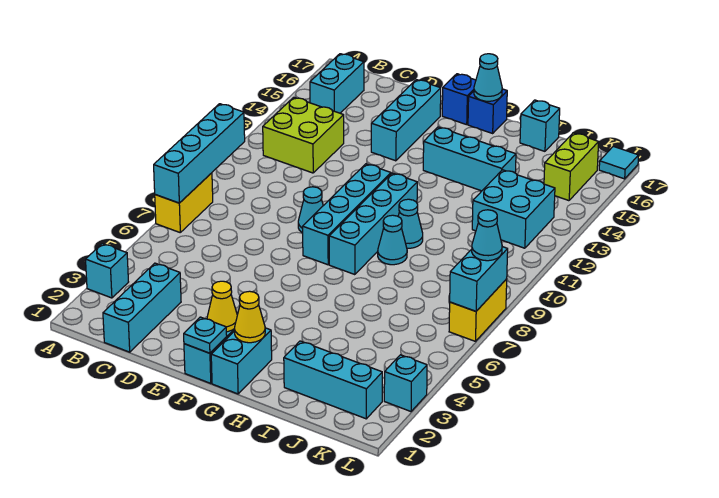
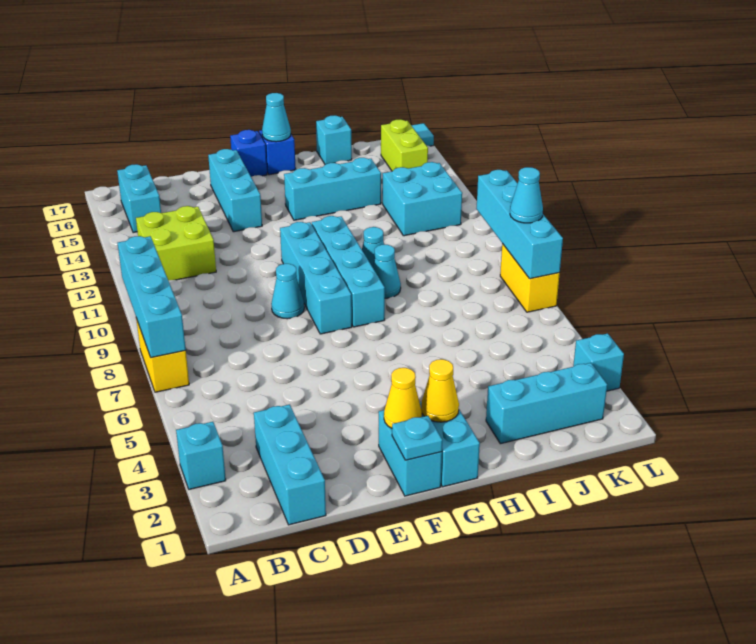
cyan brick L7:L8 level 2 -> cyan brick L7:L10 level 2

